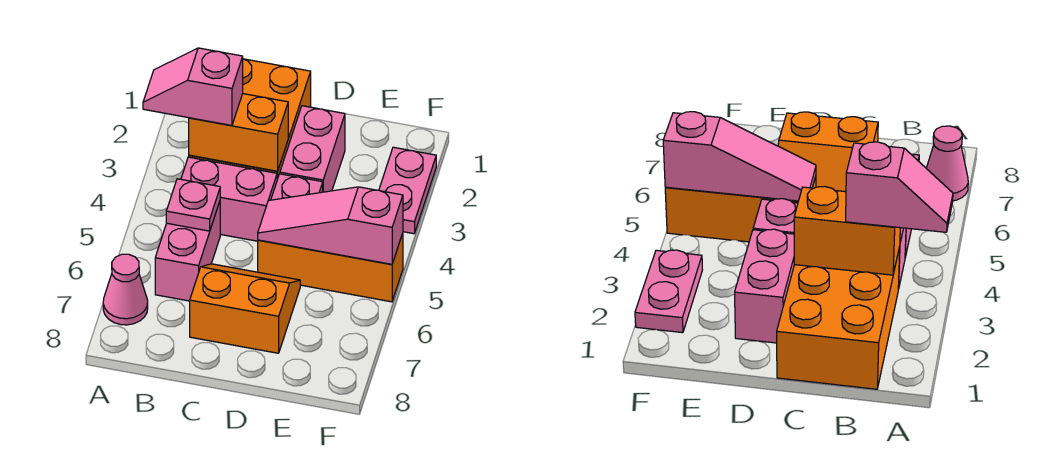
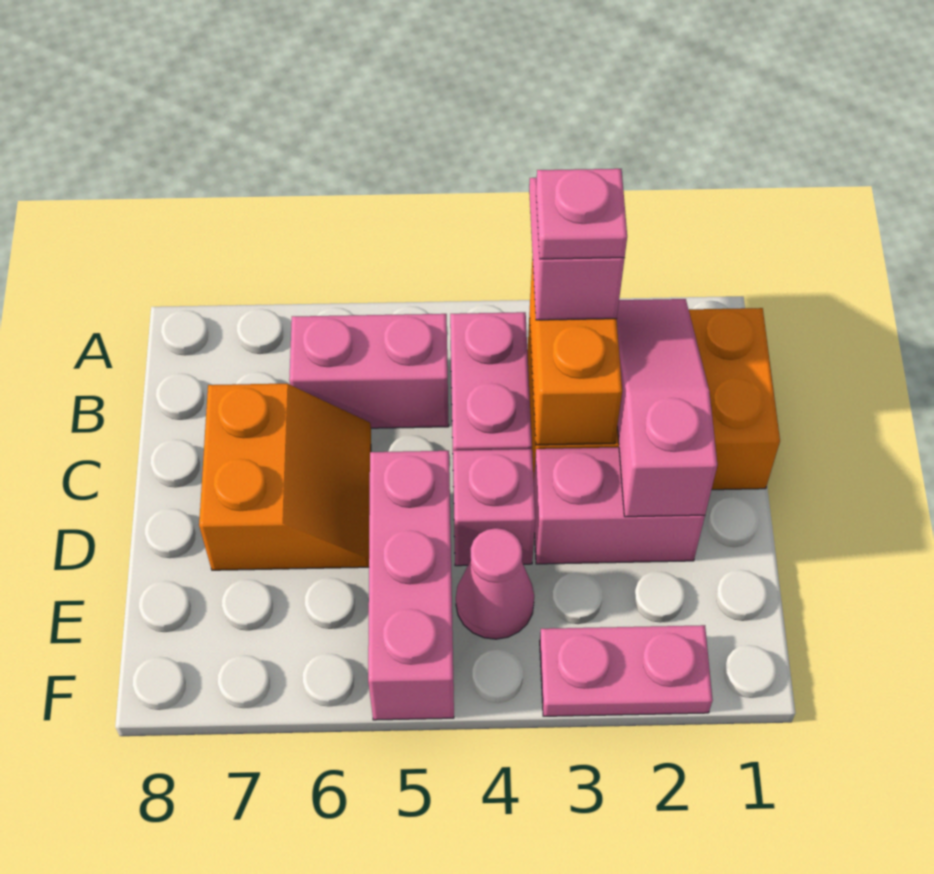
pink cone A7 level 1 -> pink cone E4 level 1
pink plate B5 level 2 -> pink plate B3 level 4
orange brick D5:F5 level 1 -> pink brick D5:F5 level 1
pink slope D5:F5 level 2 top F -> pink slope B2:D2 level 2 top D

